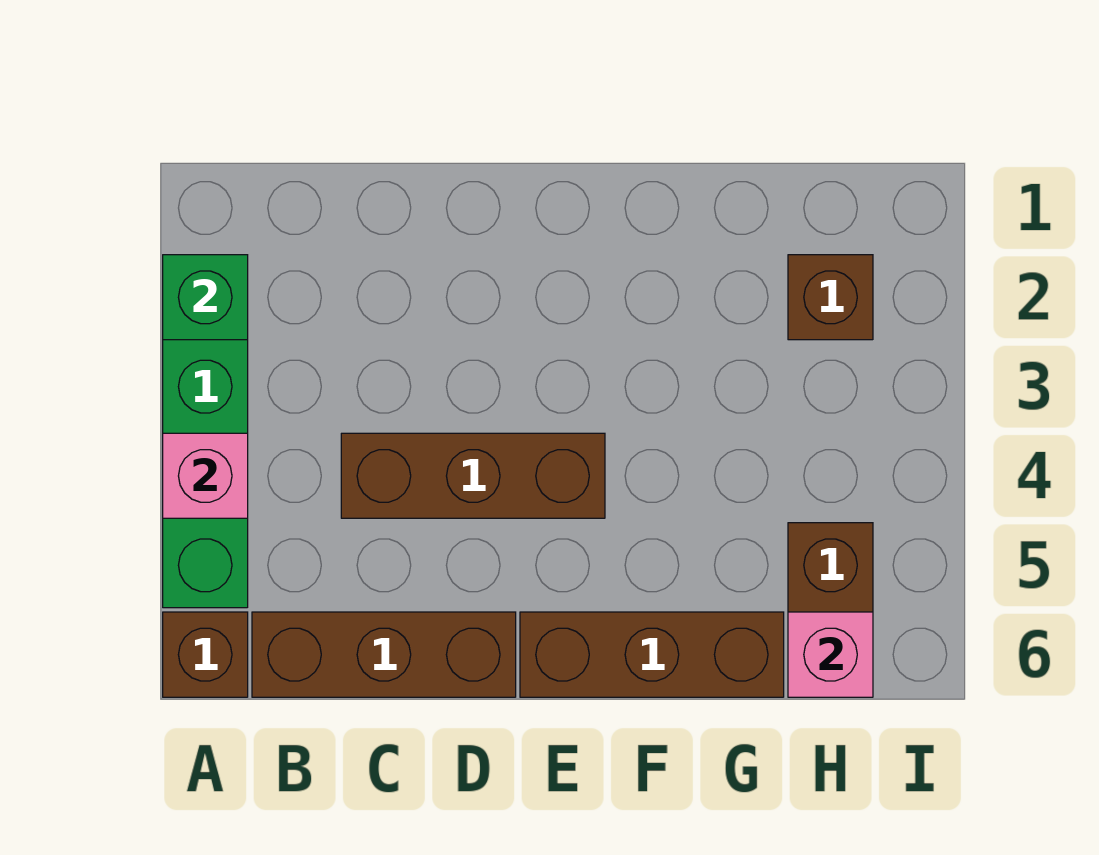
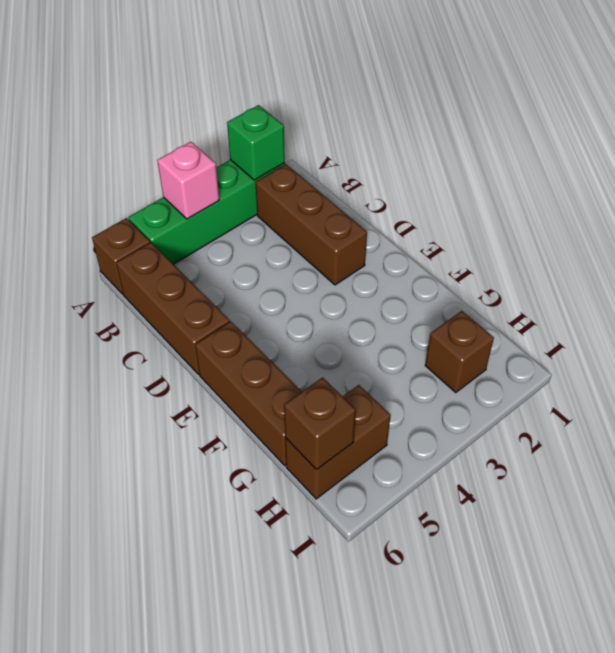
brown brick C4:E4 level 1 -> brown brick B2:D2 level 1
pink brick H6 level 2 -> brown brick H6 level 2

